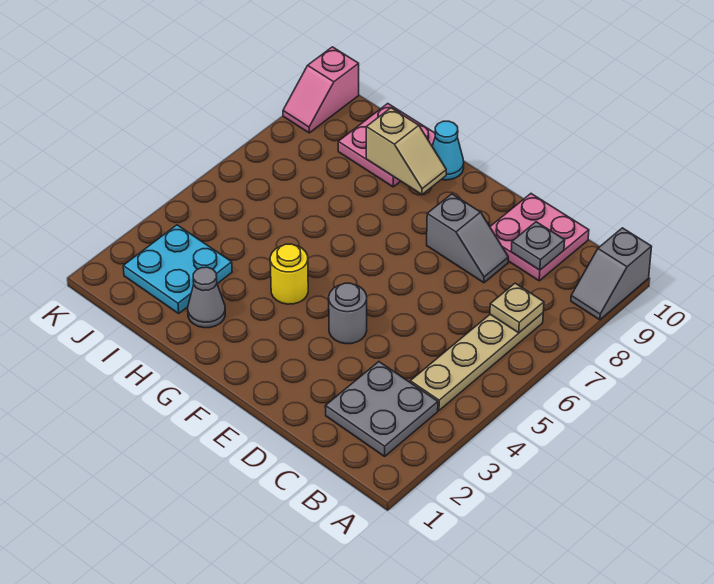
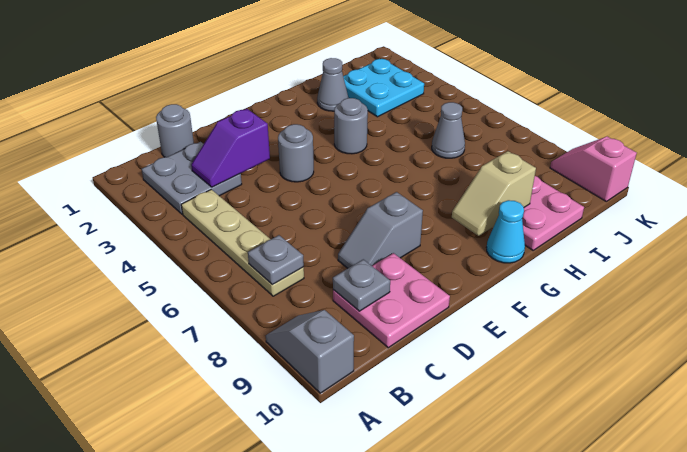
tan plate B7 level 2 -> grey plate B7 level 2
none -> grey round brick C1 level 1
none -> purple slope C3:D3 level 2 top D
yellow round brick G4 level 1 -> grey round brick G4 level 1
none -> grey cone I6 level 1

